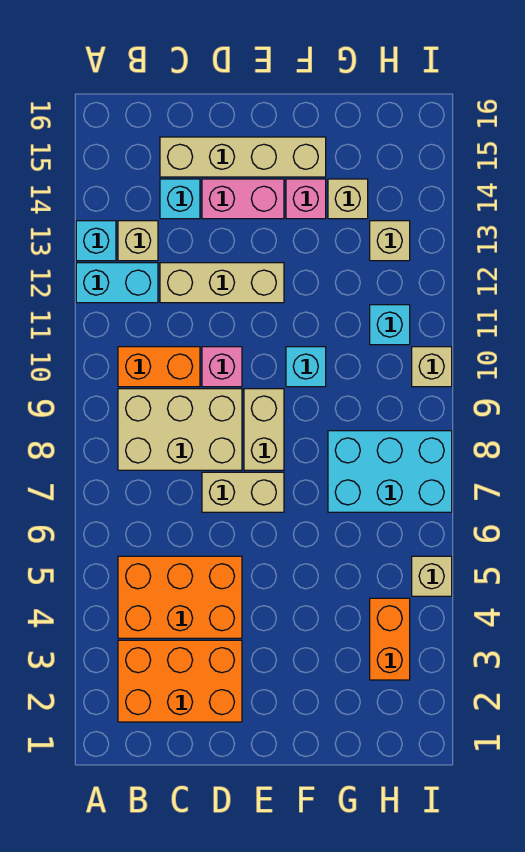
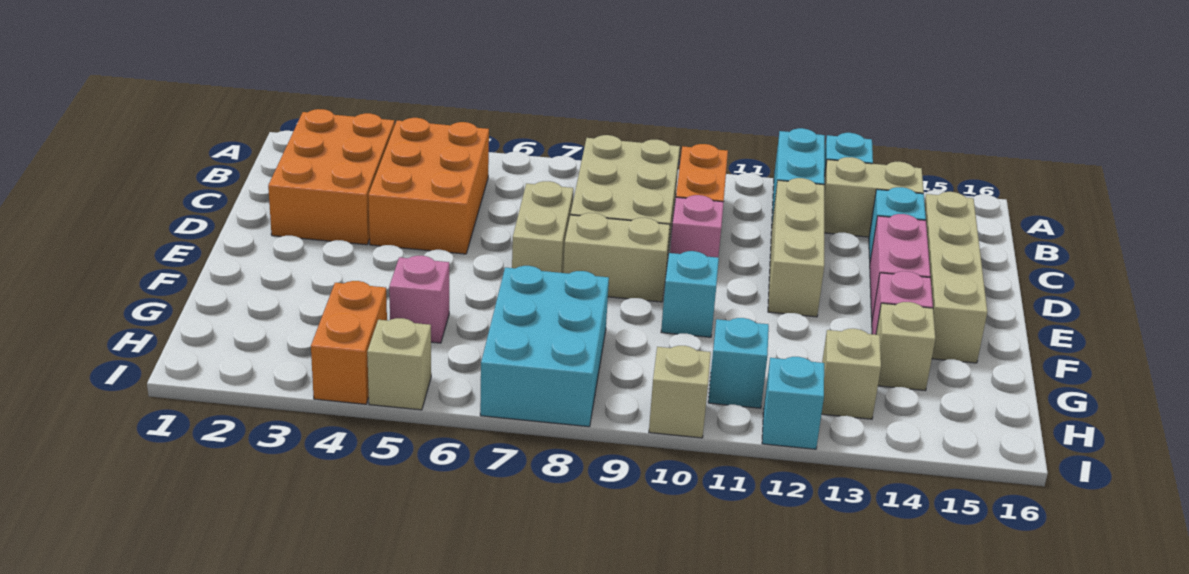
tan brick B13 level 1 -> tan brick B13:B14 level 1
none -> pink brick G5 level 1
orange brick H3:H4 level 1 -> orange brick H4:I4 level 1
none -> cyan brick I12 level 1

